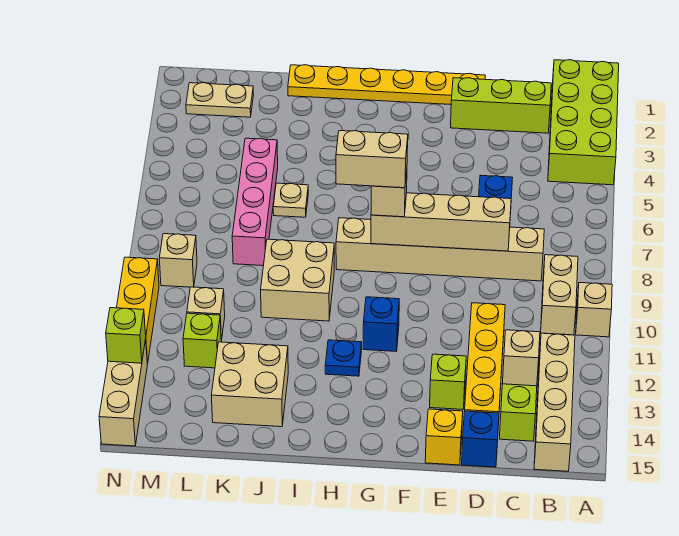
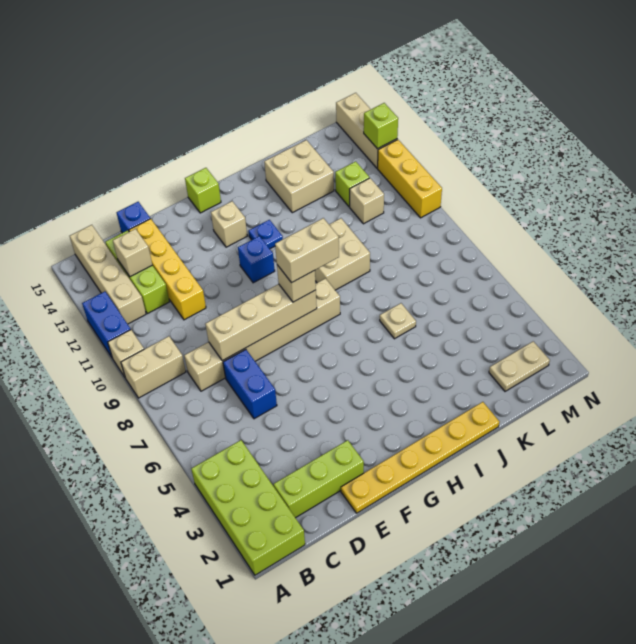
none -> blue brick A11:A12 level 1
tan brick B9:B10 level 1 -> tan brick A9:B9 level 1
lime brick E13 level 1 -> lime brick G15 level 1
yellow brick E15 level 1 -> none
pink brick K5:K8 level 1 -> none
tan brick M9 level 1 -> tan brick G13 level 1

